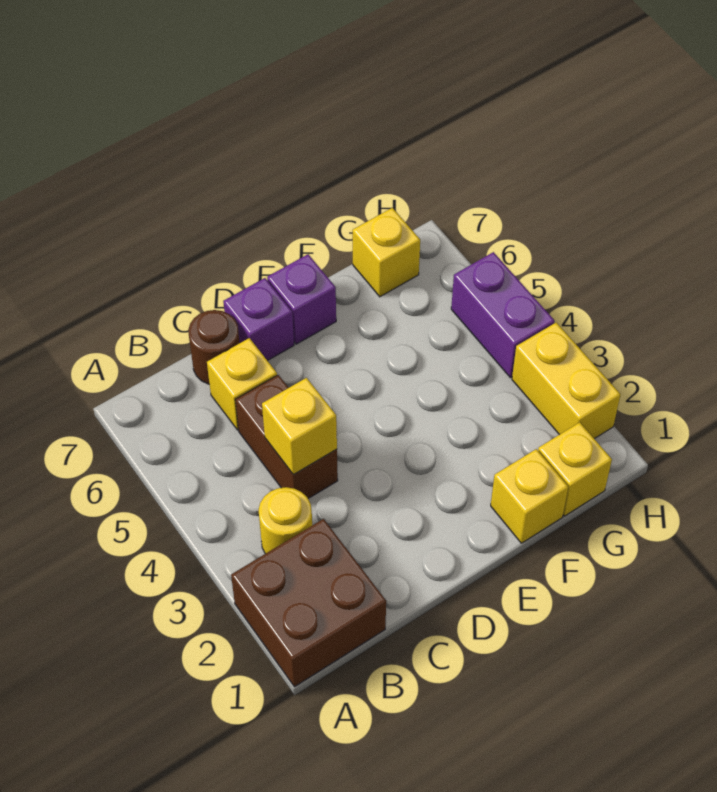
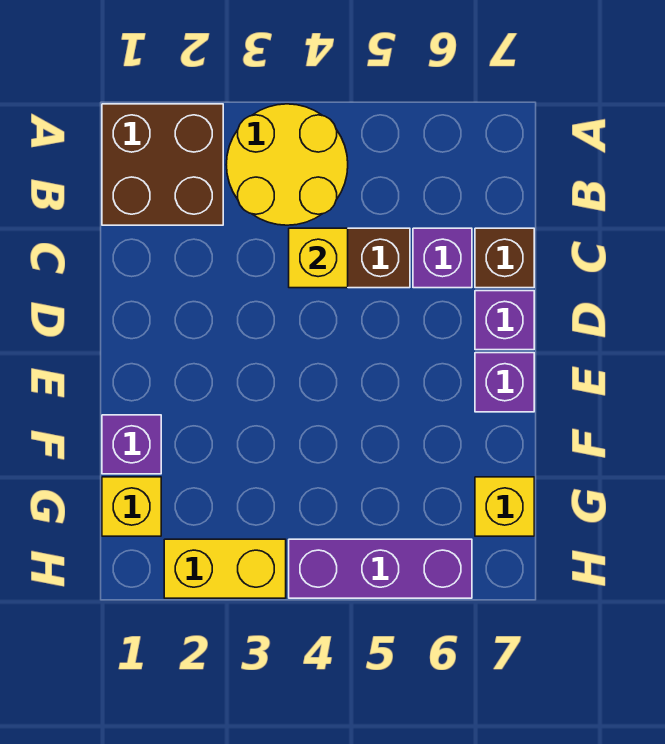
yellow round brick B3 level 1 -> yellow round brick A3:B4 level 1
yellow brick C6 level 1 -> purple brick C6 level 1
brown round brick C7 level 1 -> brown brick C7 level 1
yellow brick F1 level 1 -> purple brick F1 level 1
purple brick H4:H5 level 1 -> purple brick H4:H6 level 1

